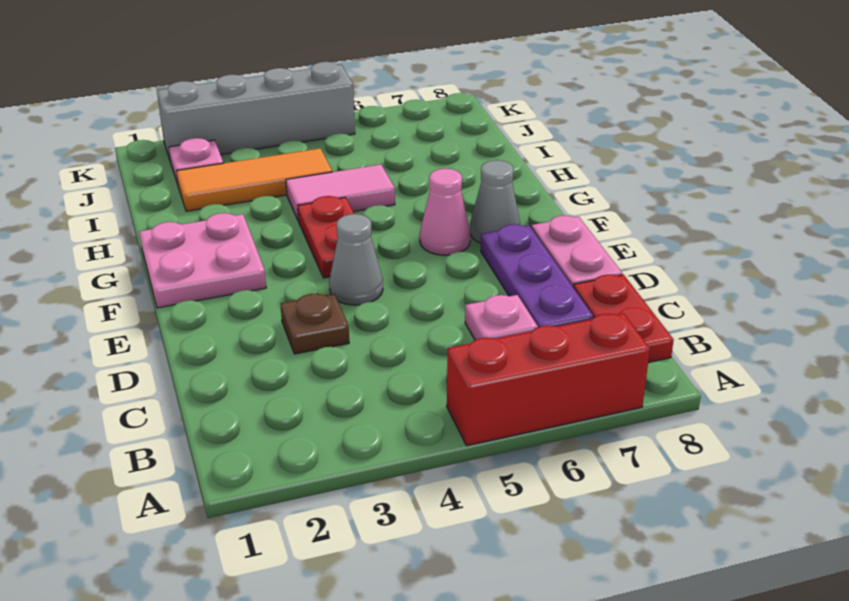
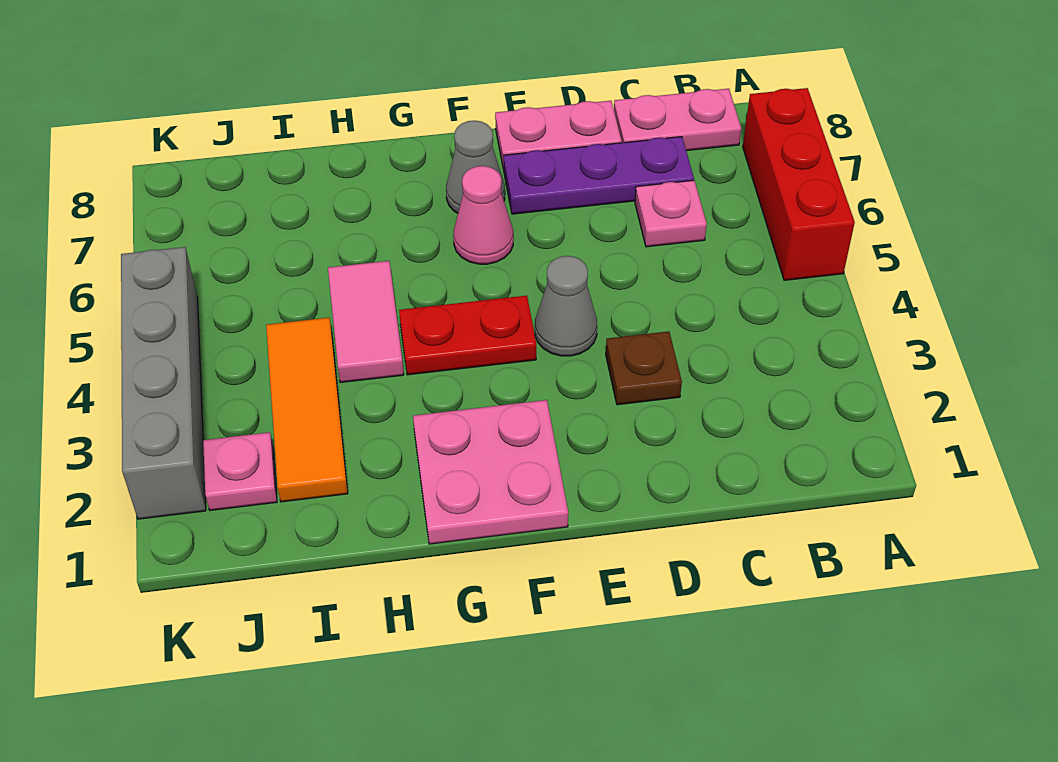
red plate B8:C8 level 1 -> pink plate B8:C8 level 1

